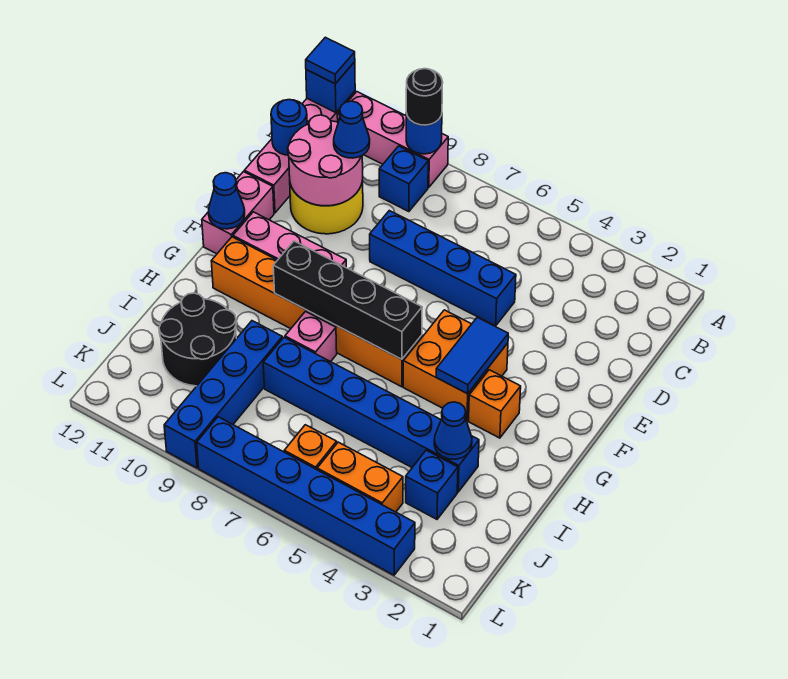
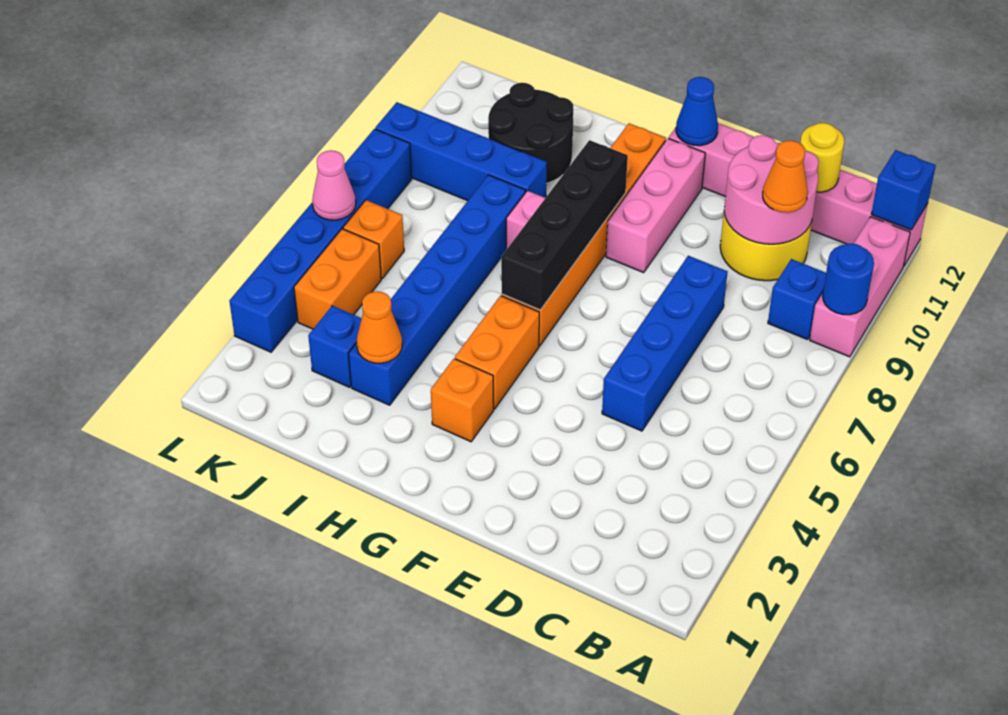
black round brick A9 level 3 -> none
blue tile A12 level 3 -> none
blue cone C10 level 3 -> orange cone C10 level 3
blue round brick C12 level 2 -> yellow round brick C12 level 2
orange brick F4:G5 level 1 -> orange brick G4:G5 level 1
blue tile F4:G4 level 2 -> none
blue cone I3 level 2 -> orange cone I3 level 2
none -> pink cone L6 level 2

